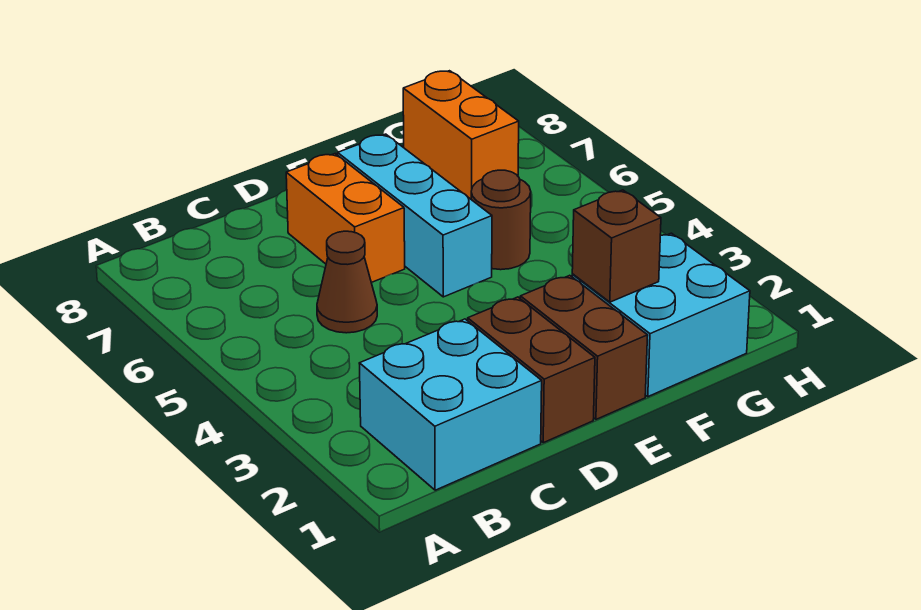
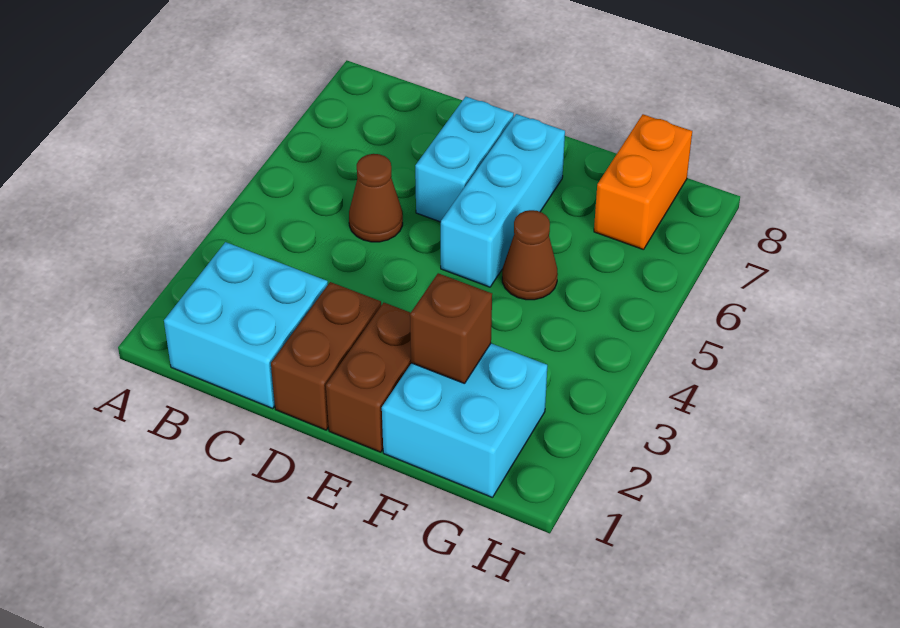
orange brick D6:D7 level 1 -> cyan brick D6:D7 level 1
brown round brick F5 level 1 -> brown cone F5 level 1

